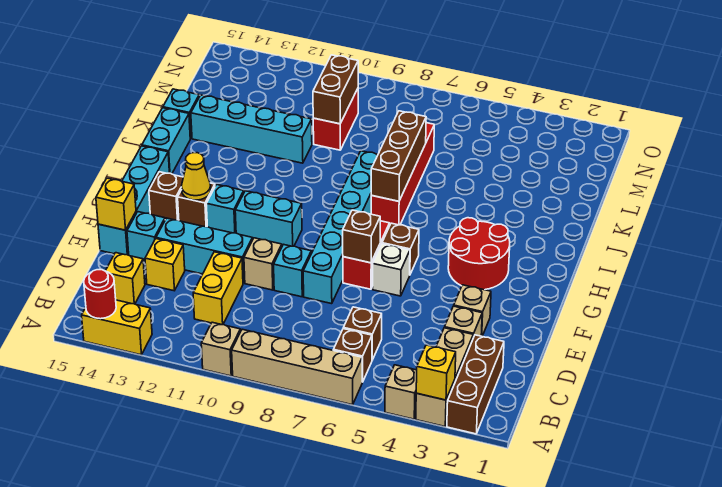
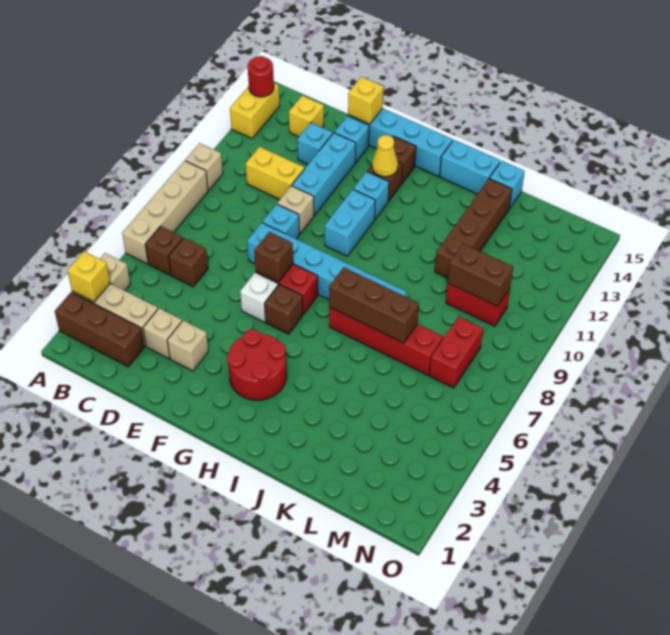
yellow brick D13 level 1 -> cyan brick D13 level 1
cyan brick K11:K14 level 1 -> brown brick K11:K14 level 1
none -> red brick M7:M8 level 1

